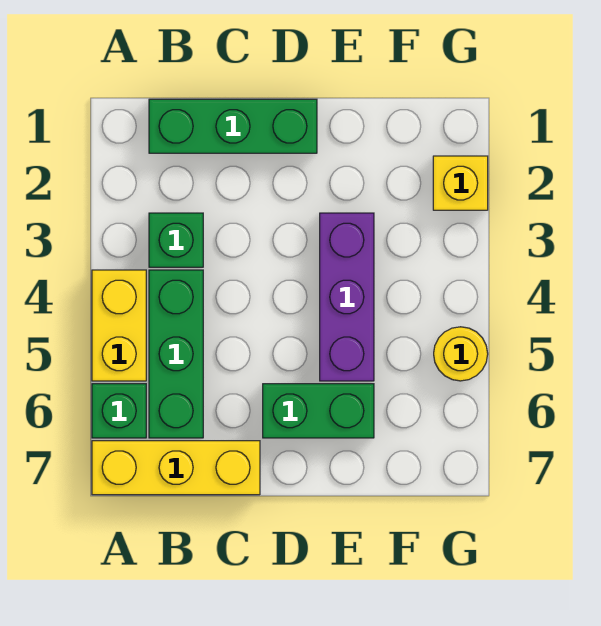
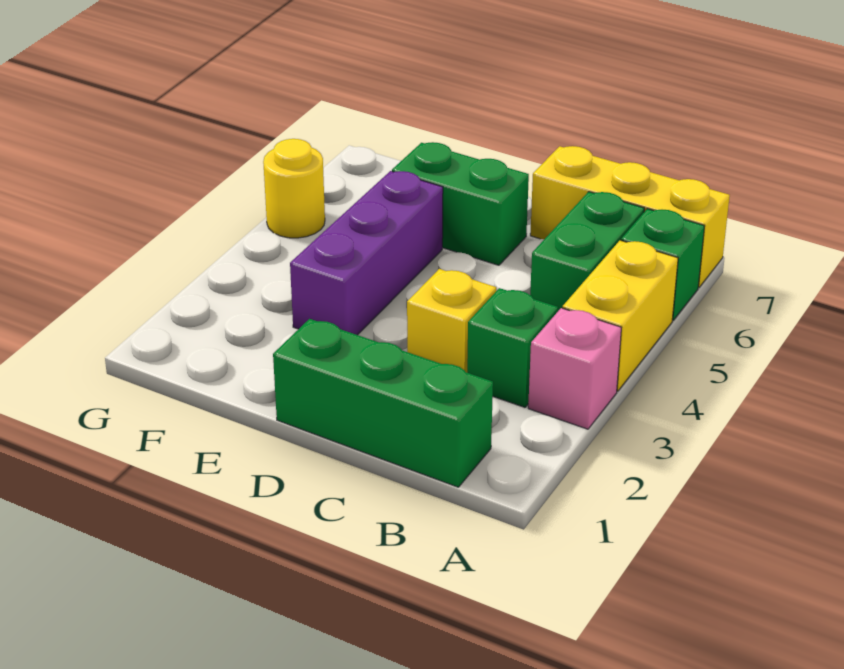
none -> pink brick A3 level 1
green brick B4:B6 level 1 -> green brick B5:B6 level 1
yellow brick G2 level 1 -> yellow brick C3 level 1

